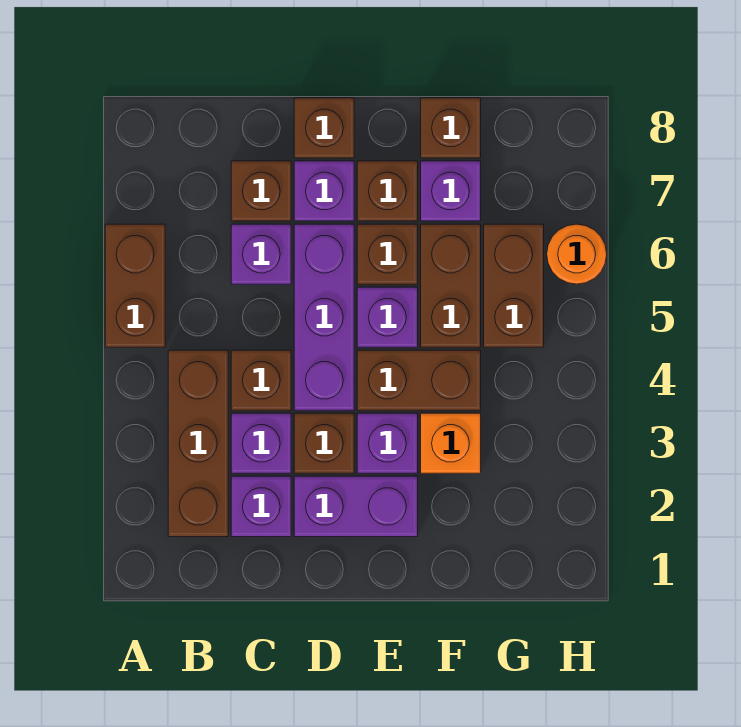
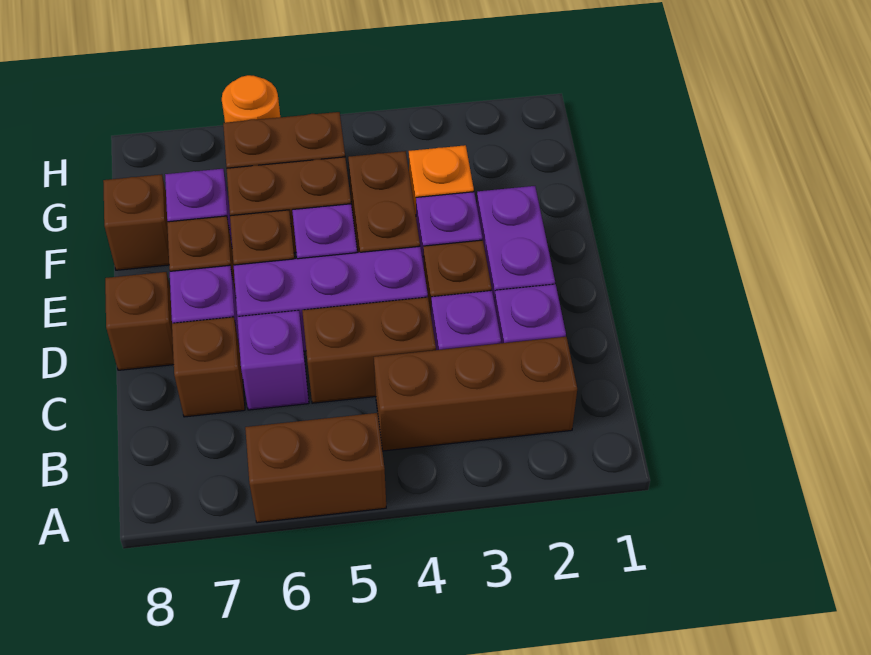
brown brick C4 level 1 -> brown brick C4:C5 level 1

